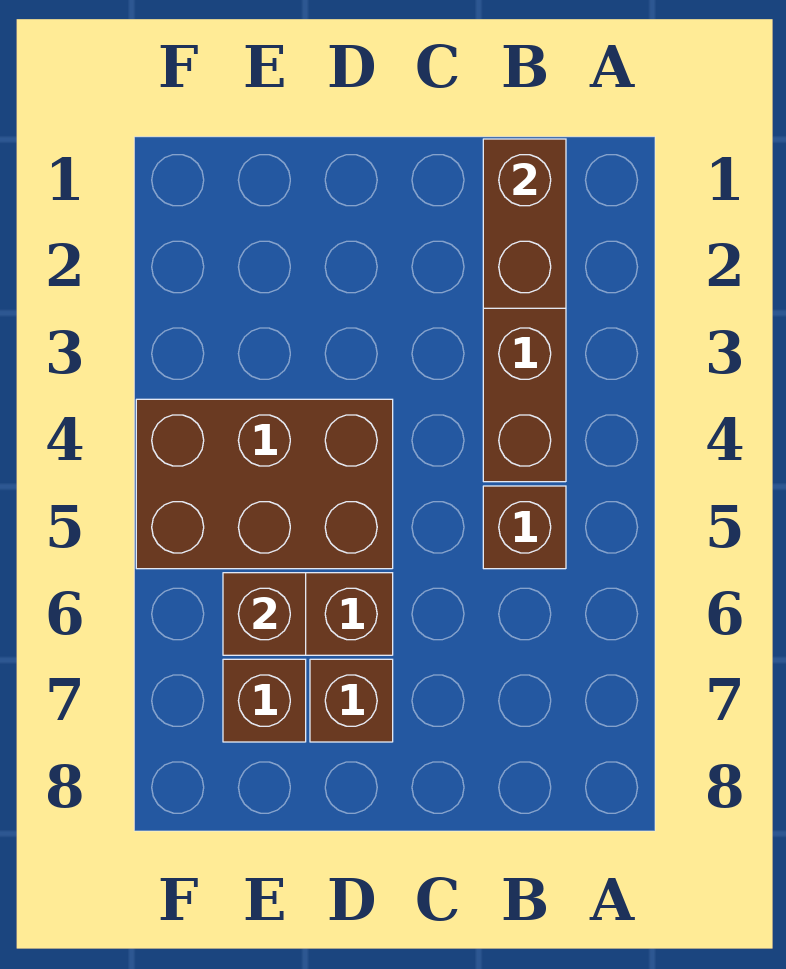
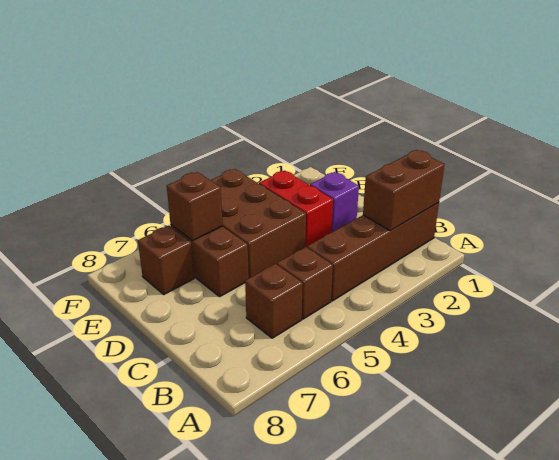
none -> purple brick D2 level 1
none -> red brick D3:E3 level 1
brown brick D7 level 1 -> brown brick B6 level 1

